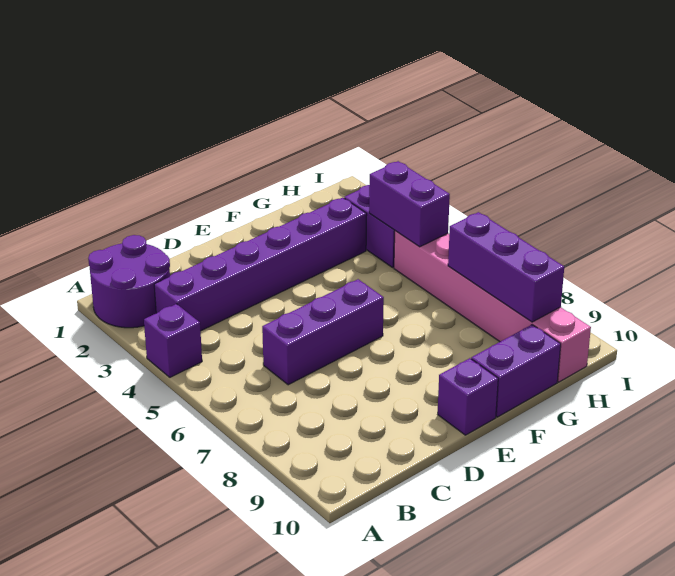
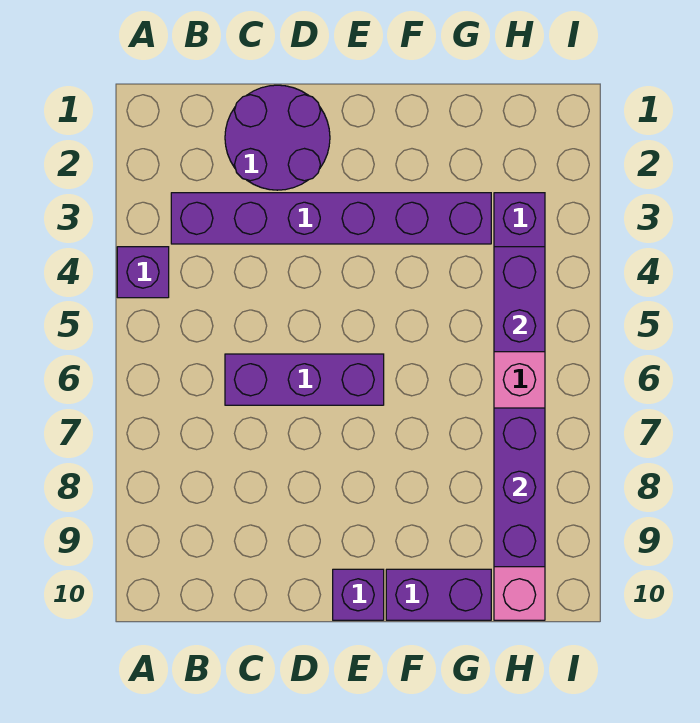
purple round brick A1:B2 level 1 -> purple round brick C1:D2 level 1

